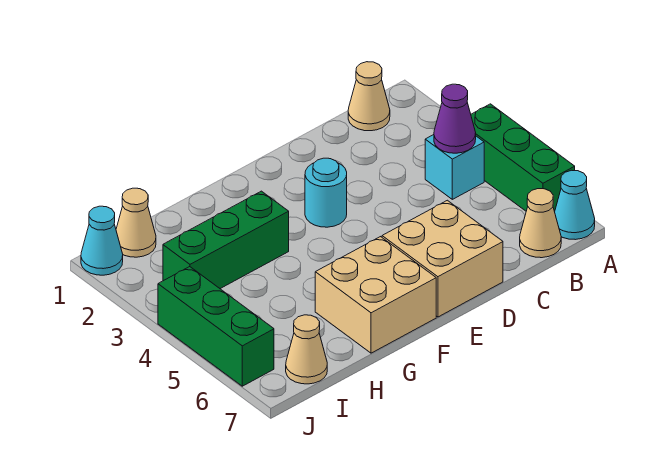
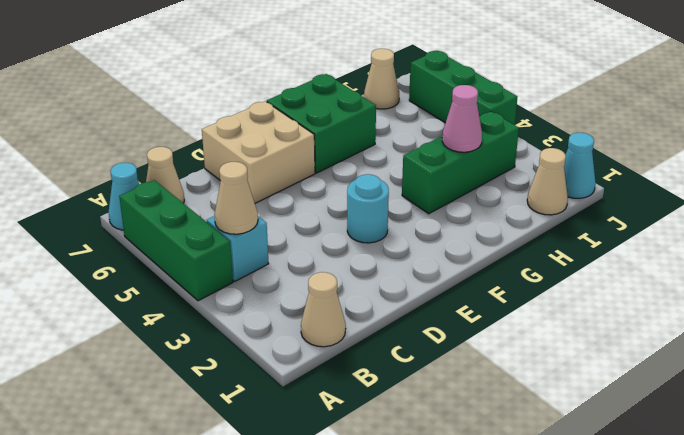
purple cone B4 level 2 -> tan cone B4 level 2
tan brick F6:G7 level 1 -> green brick F6:G7 level 1
none -> pink cone H3 level 2

